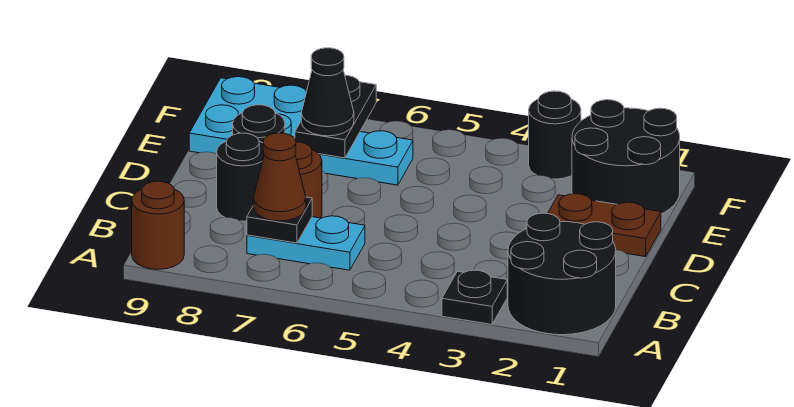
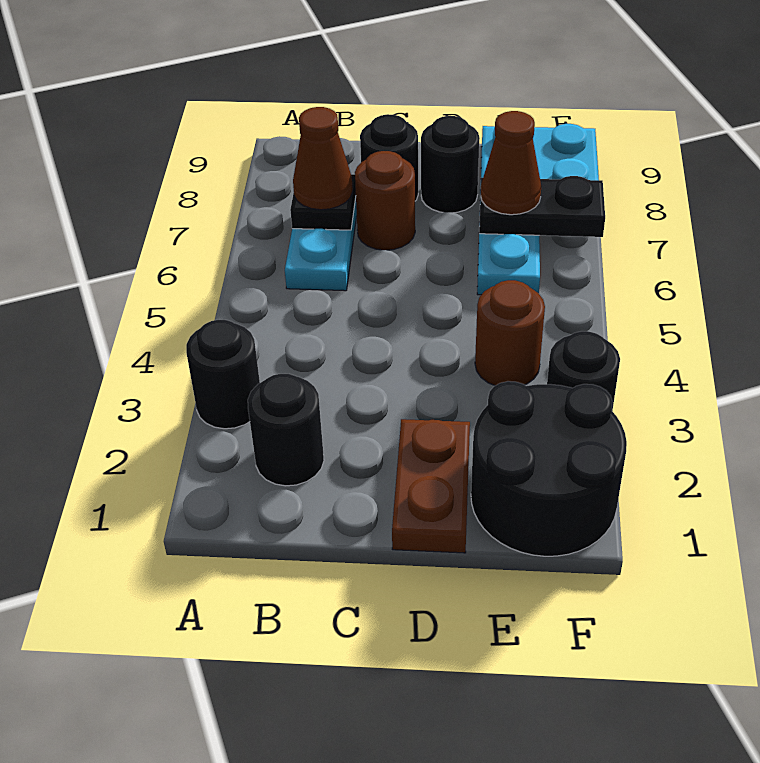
black round brick A1:B2 level 1 -> black round brick B2 level 1
black plate A3 level 1 -> black round brick A3 level 1
brown round brick A9 level 1 -> brown round brick E4 level 1
black cone E7 level 3 -> brown cone E7 level 3

